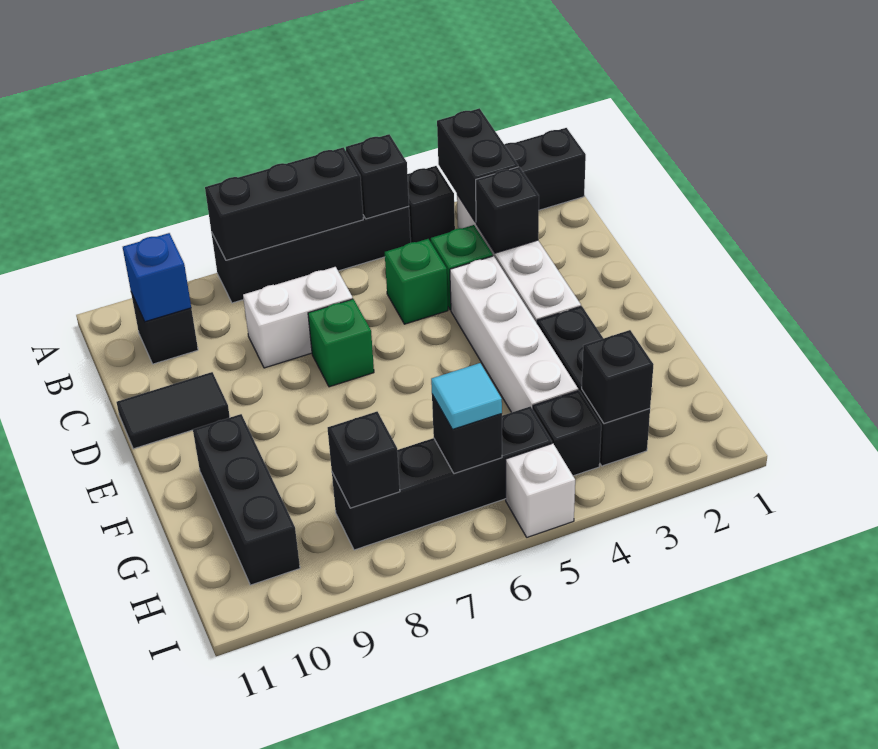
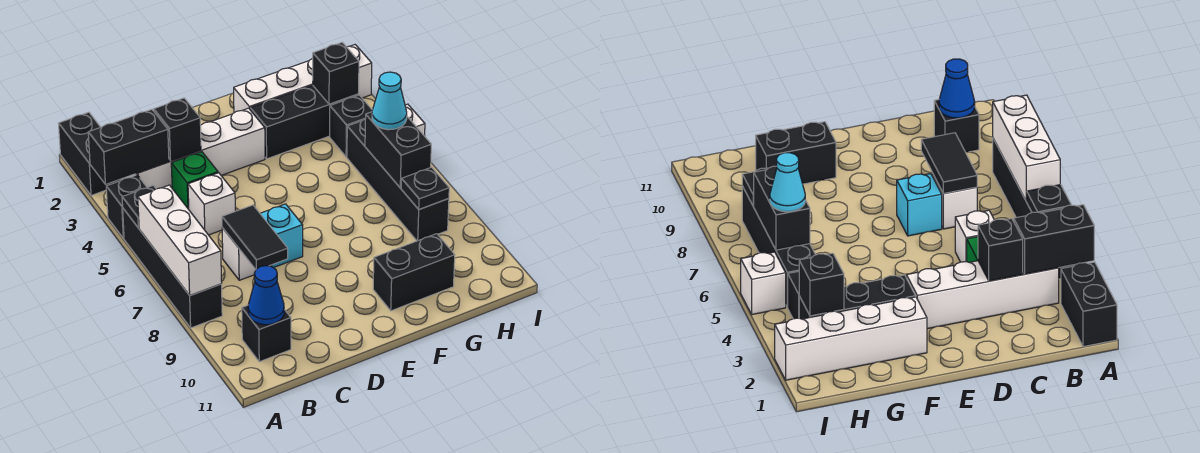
black brick A5 level 2 -> black plate A5 level 2
black brick A6:A8 level 2 -> white brick A6:A8 level 2
blue brick B10 level 2 -> blue cone B10 level 2
green brick C5 level 1 -> white brick C5 level 1
white brick C7:C8 level 1 -> white brick C7 level 1
white brick D4:G4 level 1 -> white brick F2:I2 level 1
green brick D7 level 1 -> cyan brick D7 level 1
black tile D10:D11 level 1 -> black tile C7:C8 level 2
black brick F10:H10 level 1 -> black brick F10:G10 level 1
black brick H6 level 2 -> black brick H6:H7 level 2
cyan tile H6 level 3 -> cyan cone H6 level 3
black brick H8 level 2 -> black plate H8 level 2

